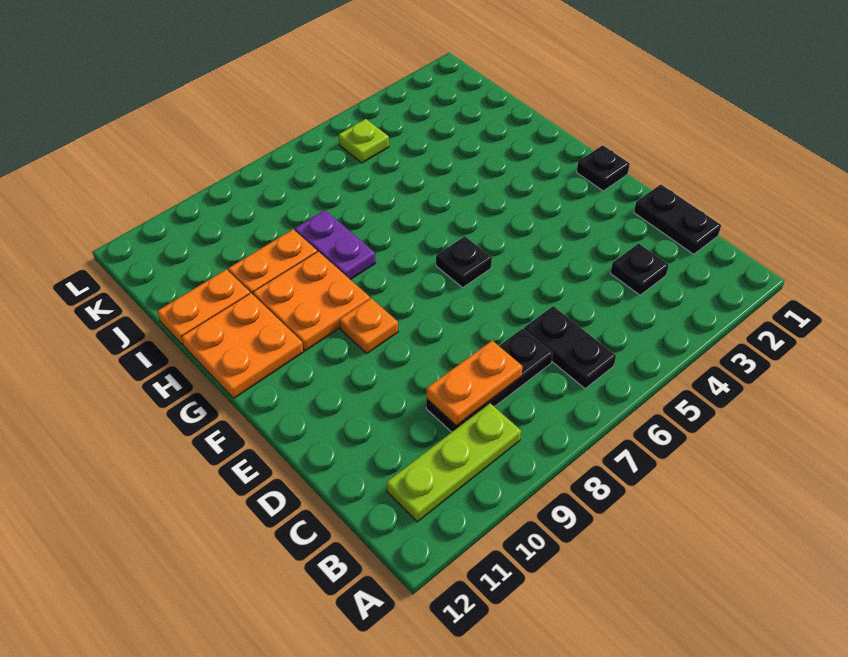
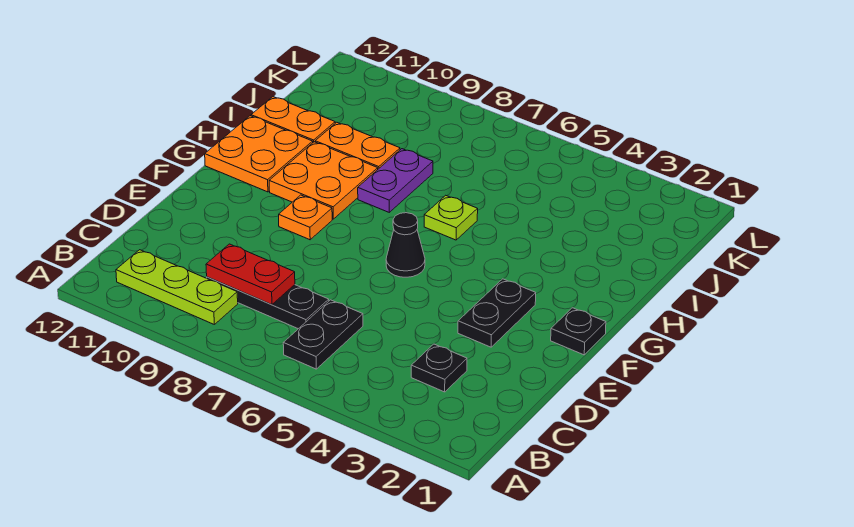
black plate C1:D1 level 1 -> black plate E3:F3 level 1
orange plate C8:C9 level 2 -> red plate C8:C9 level 2
black plate F6 level 1 -> black cone F6 level 1
lime plate K5 level 1 -> lime plate H6 level 1

